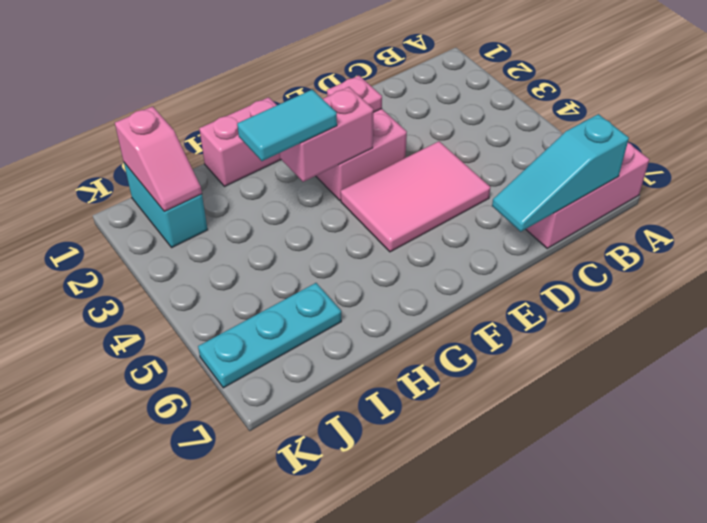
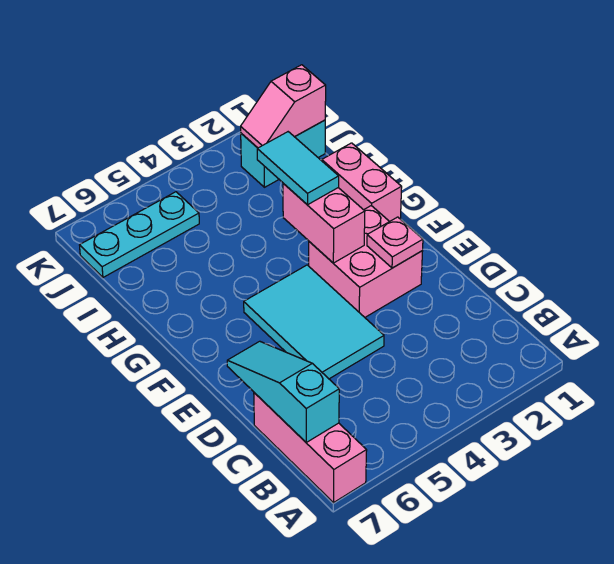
pink tile D4:F5 level 1 -> cyan tile D4:F5 level 1
cyan plate I6:K6 level 1 -> cyan plate J5:J7 level 1

